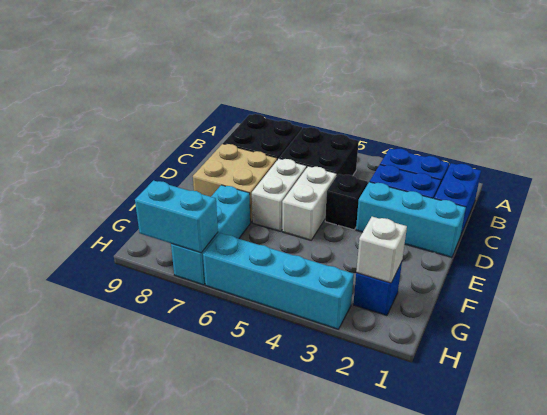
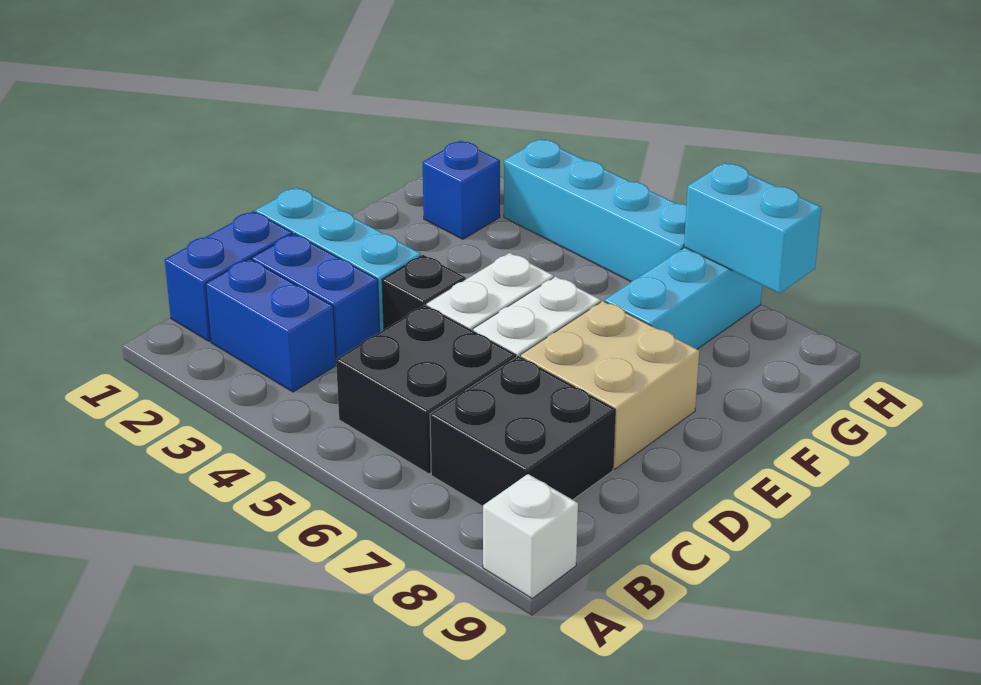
white brick G2 level 2 -> white brick A9 level 1

